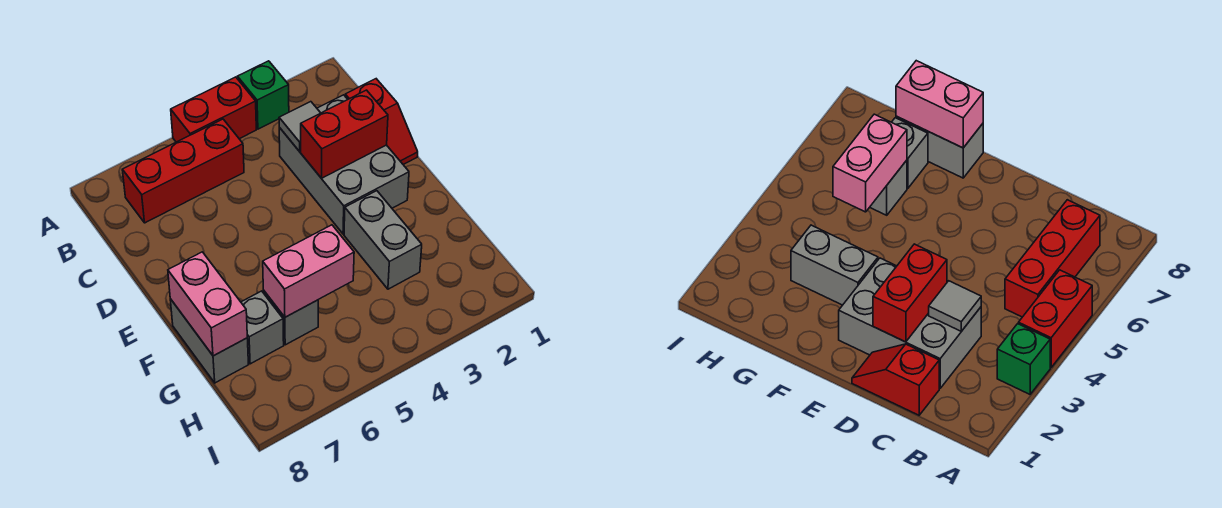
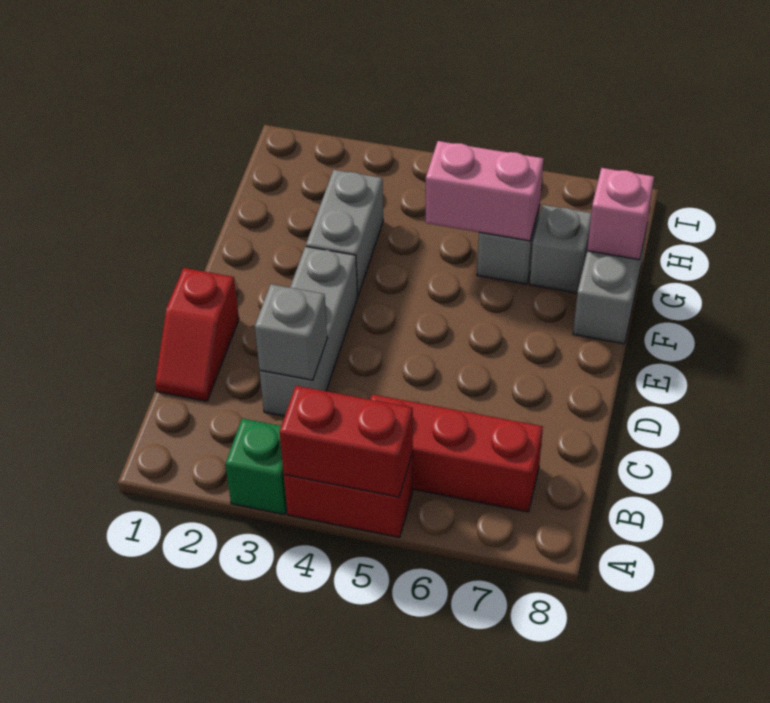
red slope C1:D1 level 1 top C -> red slope C1:D1 level 1 top D
grey brick C2:E3 level 1 -> grey brick C3:E3 level 1
grey tile C3 level 2 -> grey brick C3 level 2
red brick D2:D3 level 2 -> red brick A4:A5 level 2
pink brick F8:G8 level 2 -> pink brick G8 level 2

